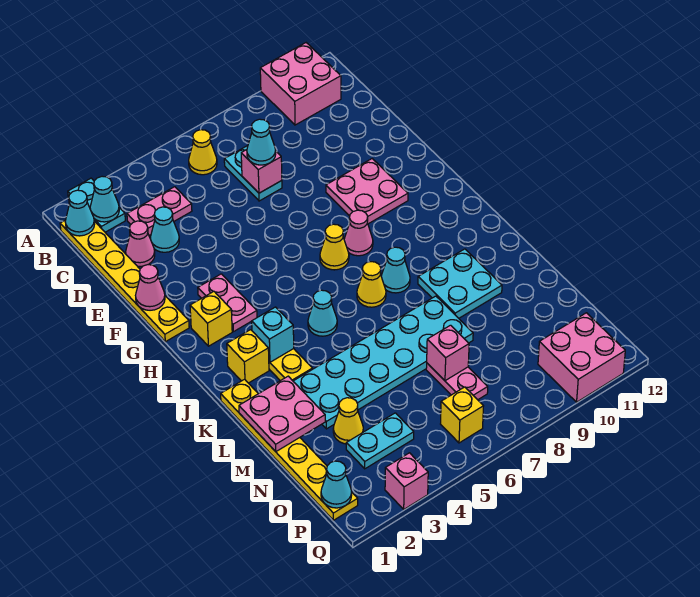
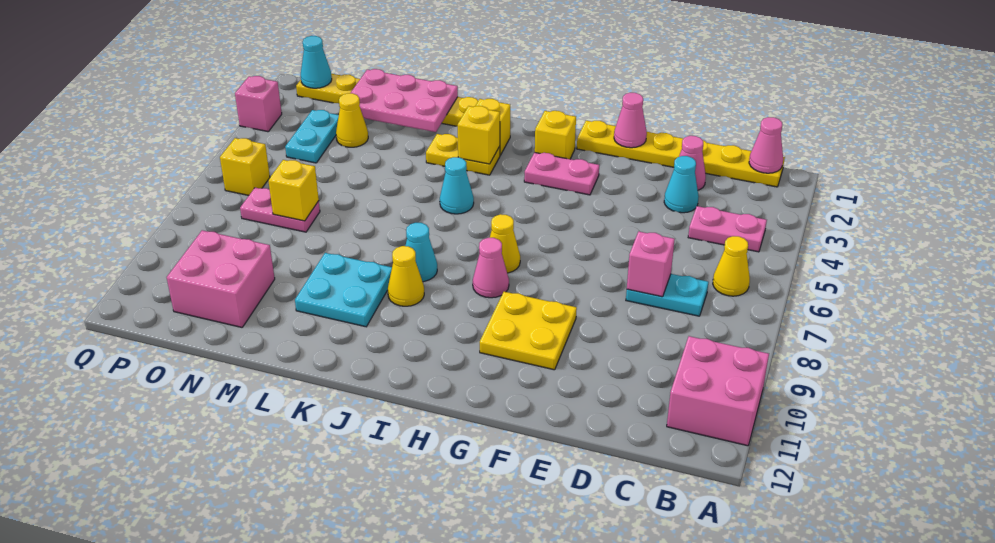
cyan plate A2:B2 level 1 -> none
cyan cone B1 level 2 -> pink cone B1 level 2
cyan cone B2 level 2 -> none
pink plate C3:C4 level 1 -> pink plate B4:C4 level 1
cyan cone D7 level 3 -> none
pink plate F9:G10 level 1 -> yellow plate F9:G10 level 1
cyan brick J3 level 2 -> yellow brick J3 level 2
yellow cone J7 level 1 -> yellow cone J9 level 1
pink plate L1:M2 level 2 -> pink plate L1:N2 level 2
cyan plate L3:M8 level 1 -> none
pink brick N7 level 2 -> yellow brick N7 level 2
pink brick P10:Q11 level 1 -> pink brick N10:O11 level 1

